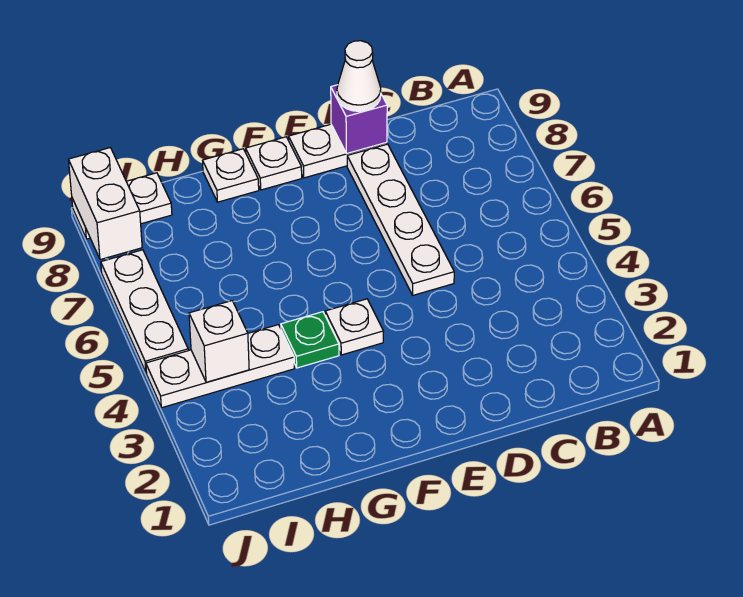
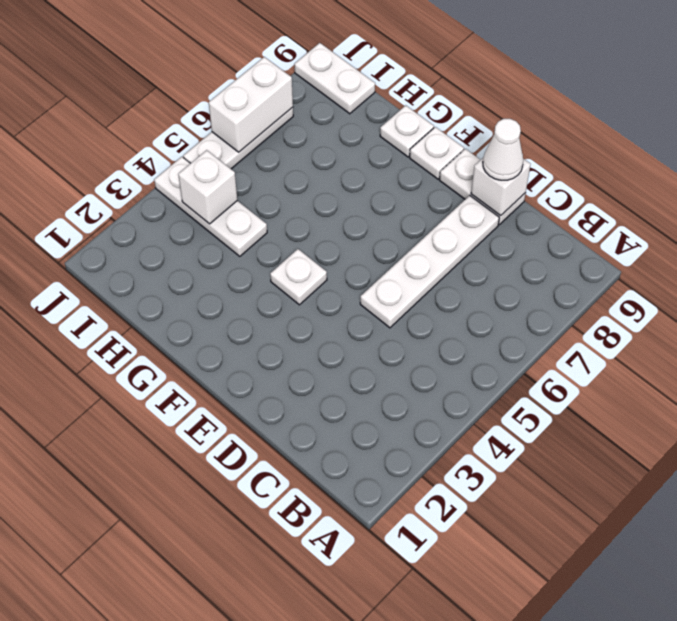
purple brick D9 level 2 -> white brick D9 level 2
green plate G4 level 1 -> none
white brick J8:J9 level 2 -> white brick J6:J7 level 2

